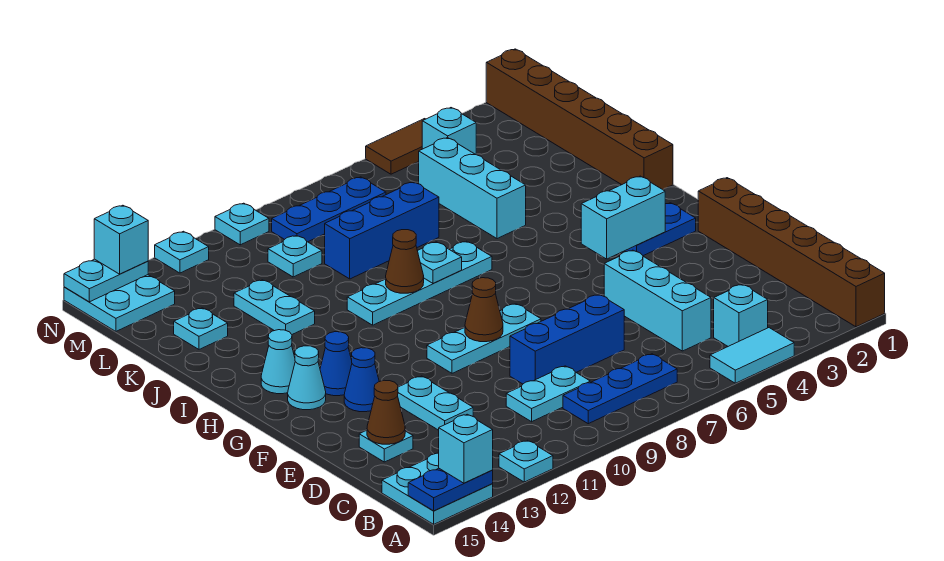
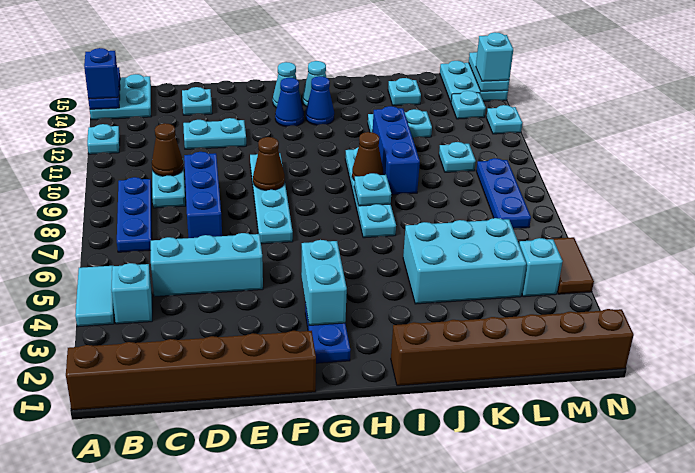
cyan brick A14 level 3 -> blue brick A14 level 3
brown cone D14 level 2 -> brown cone C10 level 2
cyan plate F8:F10 level 1 -> cyan plate F7:F10 level 1
blue cone F13 level 1 -> blue cone H13 level 1
cyan brick J5:L5 level 1 -> cyan brick J4:L5 level 1
blue brick K7:K9 level 1 -> blue brick J9:J11 level 1
cyan plate N10 level 1 -> cyan plate M13 level 1

